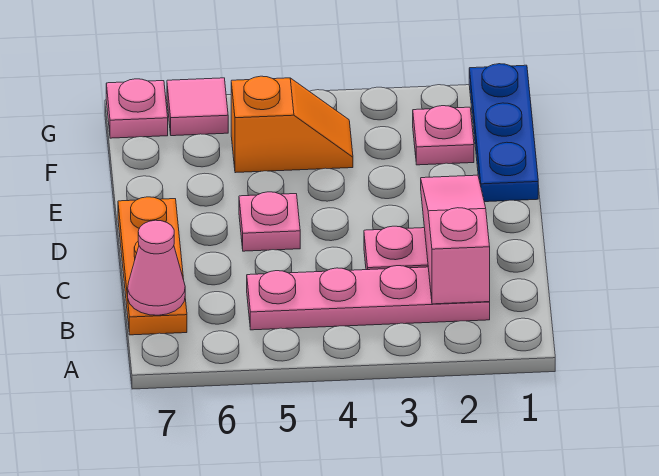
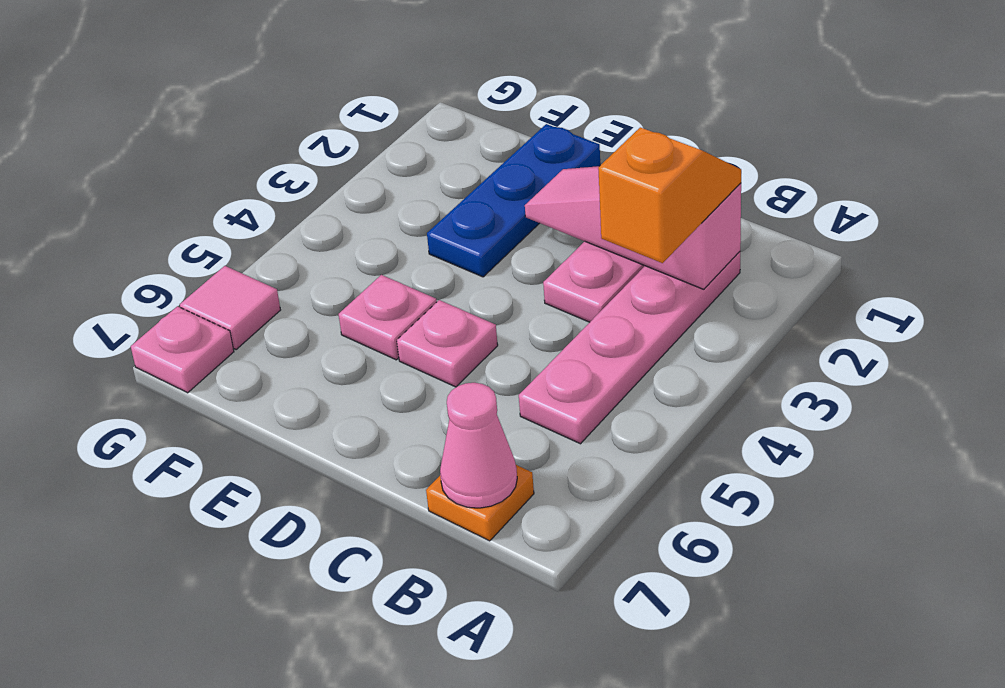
orange plate B7:D7 level 1 -> orange plate B7 level 1
blue plate E1:G1 level 1 -> blue plate E1:E3 level 1
pink plate F2 level 1 -> pink plate E5 level 1
orange slope F4:F5 level 1 top 5 -> orange slope B2:B3 level 3 top 3

